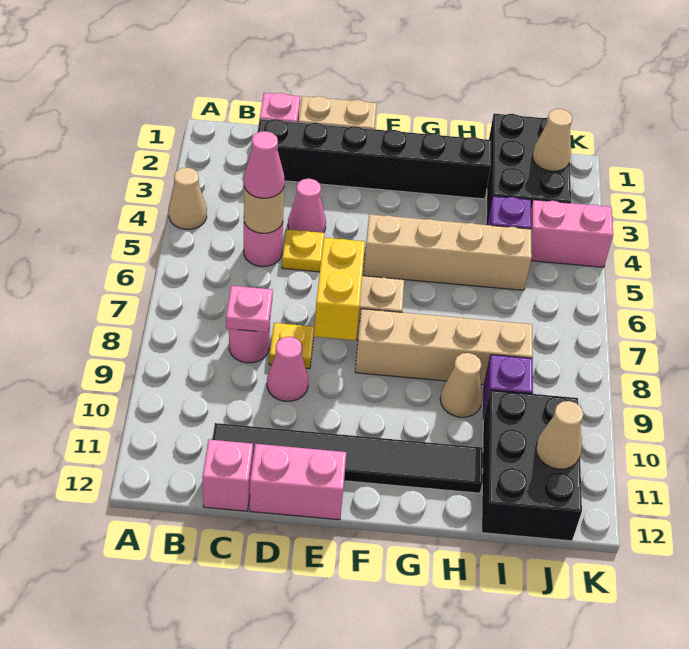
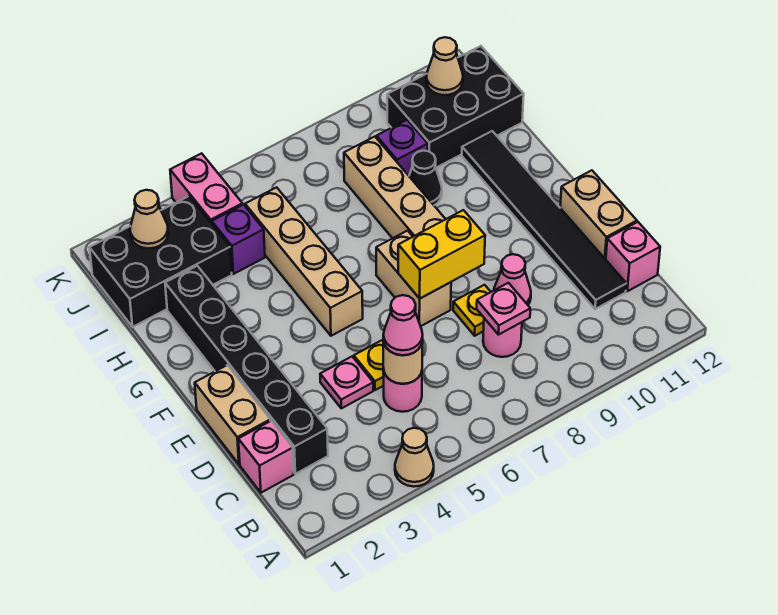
pink cone D4 level 1 -> pink plate D4 level 1
pink brick D12:E12 level 1 -> tan brick D12:E12 level 1
tan cone H9 level 1 -> black cone H9 level 1

